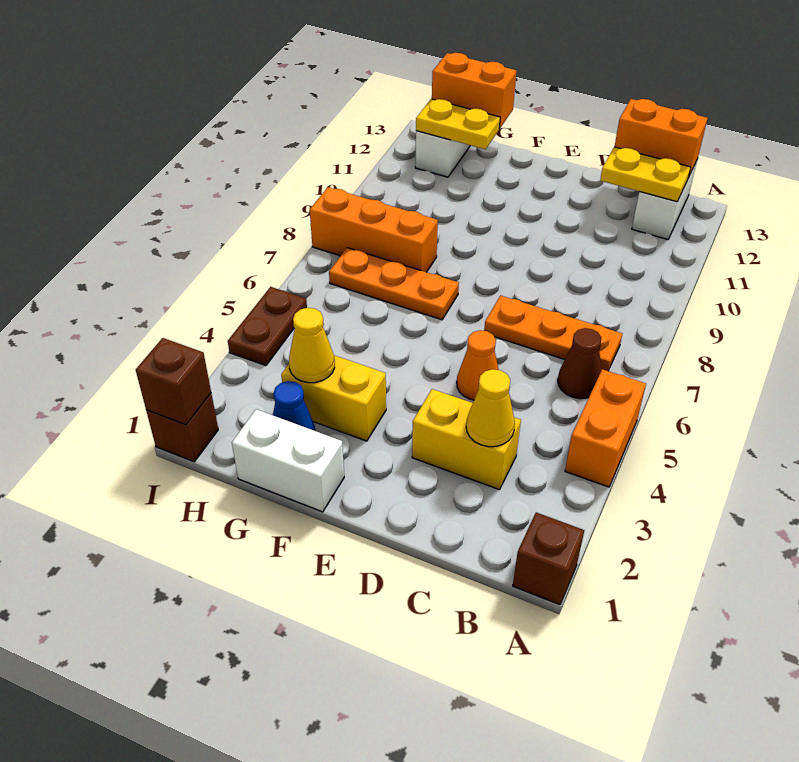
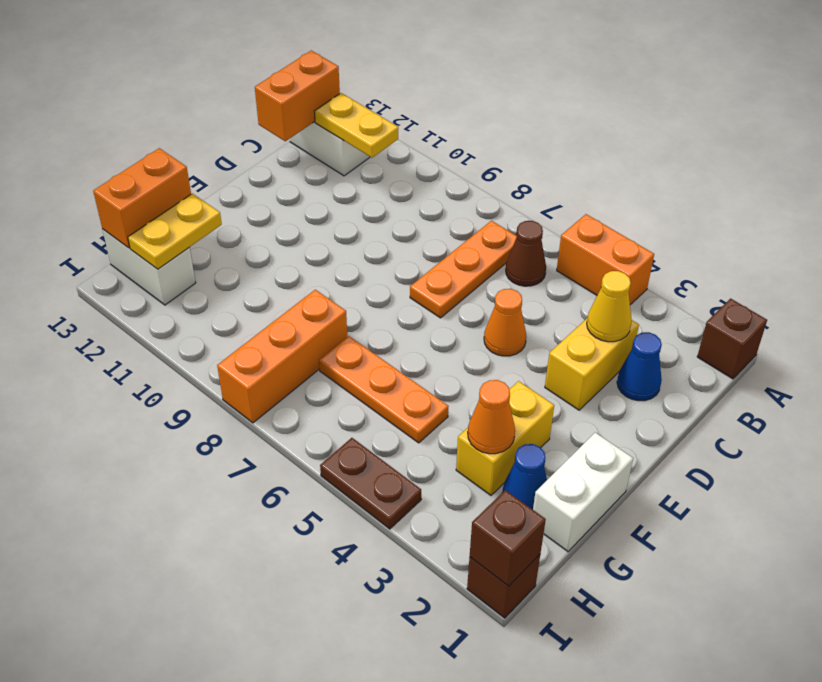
yellow plate B12:C12 level 2 -> yellow plate B11:B12 level 2
none -> blue cone C2 level 1
orange plate F7:H7 level 1 -> orange plate G5:G7 level 1
yellow cone G3 level 2 -> orange cone G3 level 2

